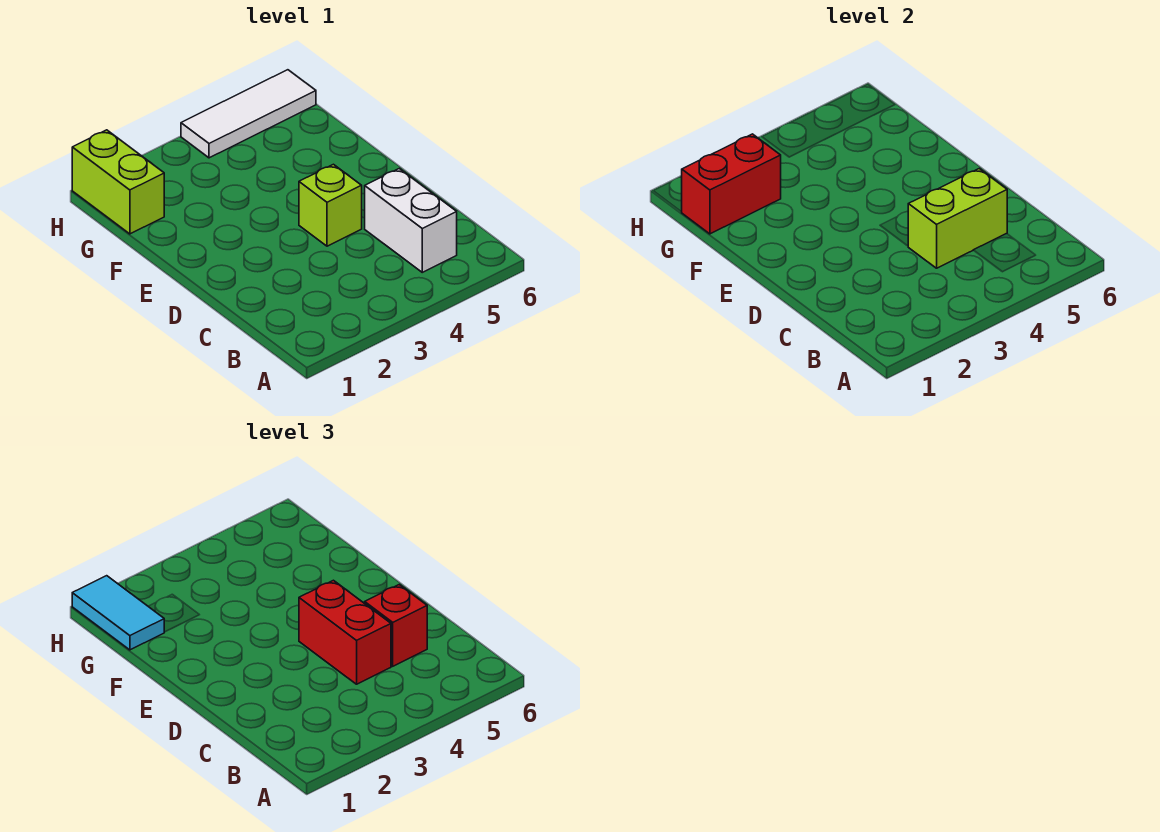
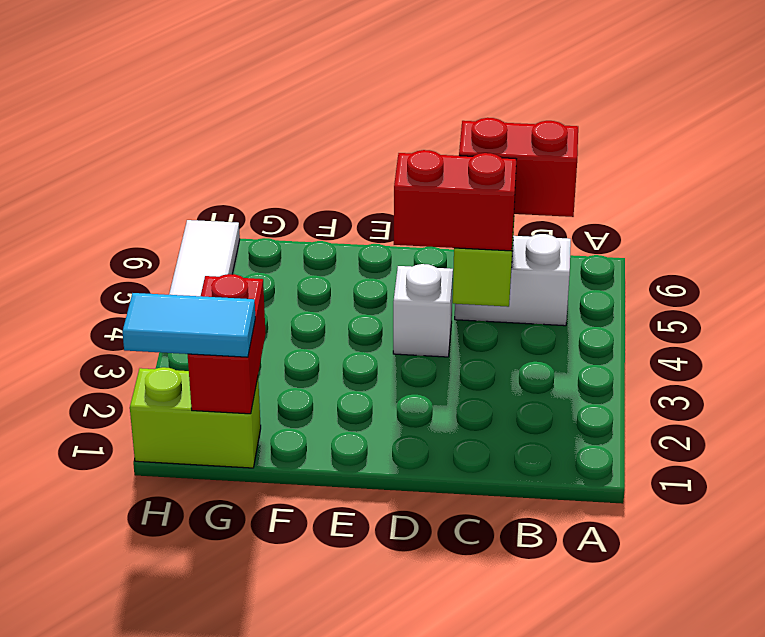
red brick C5 level 3 -> red brick B5:C5 level 3
lime brick D4 level 1 -> white brick D4 level 1

